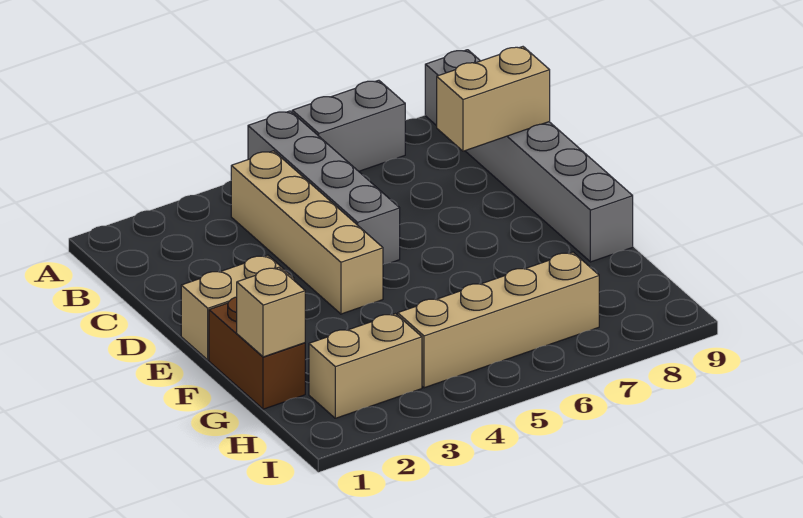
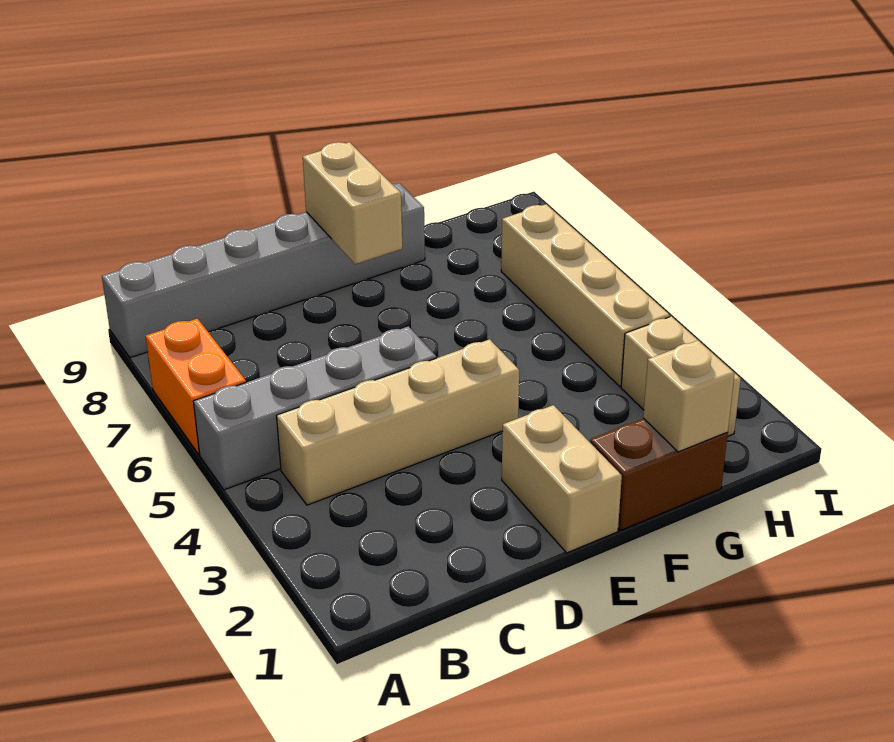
grey brick A6:A7 level 1 -> orange brick A6:A7 level 1
tan brick C8:C9 level 2 -> tan brick E8:E9 level 2

